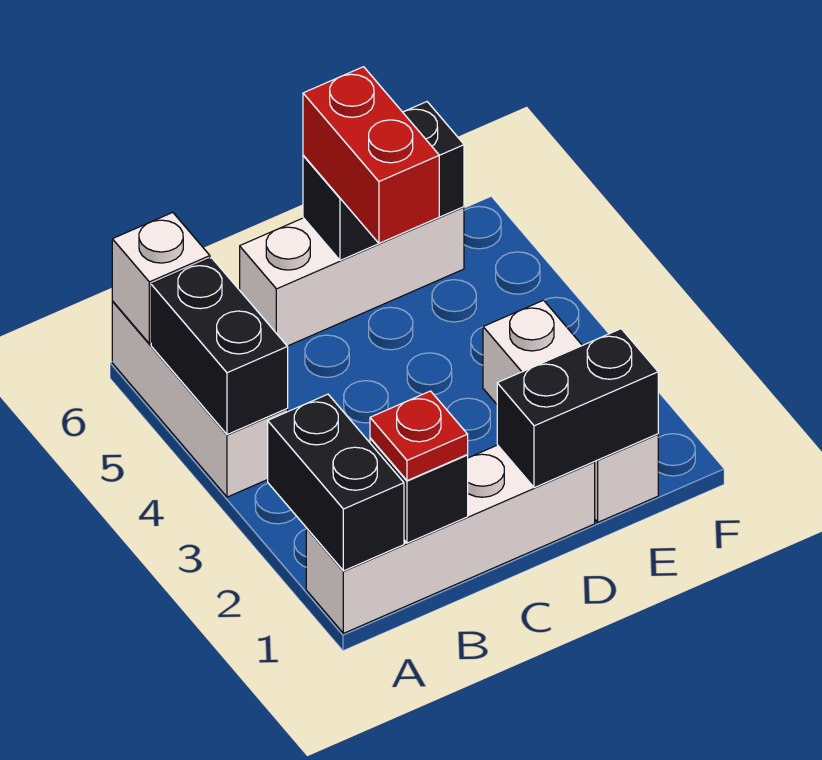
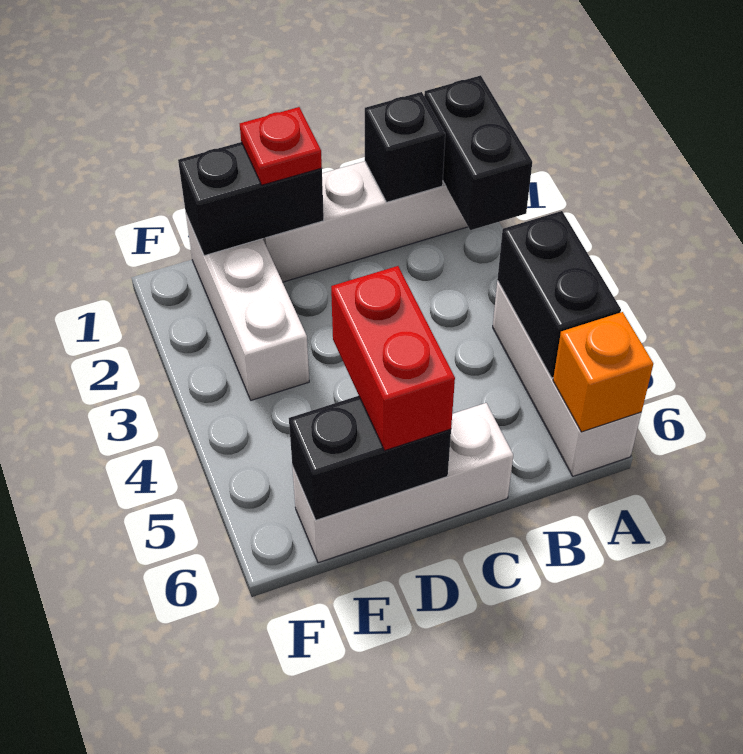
white brick A6 level 2 -> orange brick A6 level 2
red plate B1 level 3 -> red plate D1 level 3

